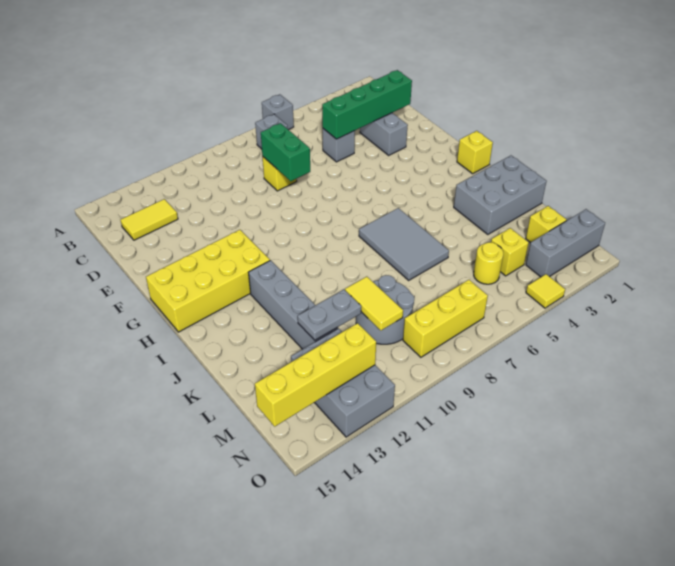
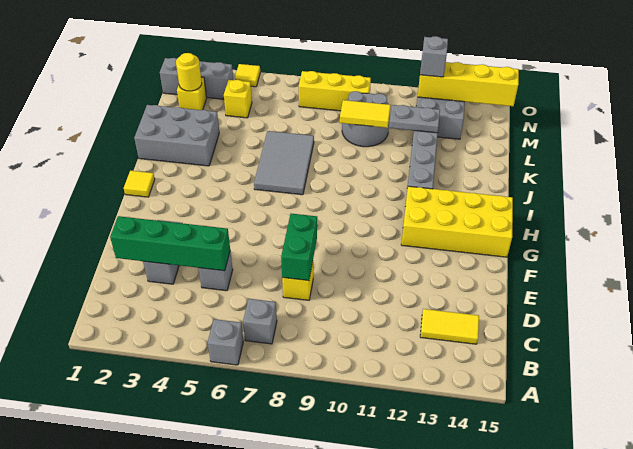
yellow brick H1 level 1 -> yellow tile H1 level 1
yellow tile L10:M10 level 2 -> yellow tile L9:L10 level 2
yellow round brick M5 level 1 -> yellow round brick M2 level 2
none -> grey brick N12 level 3

